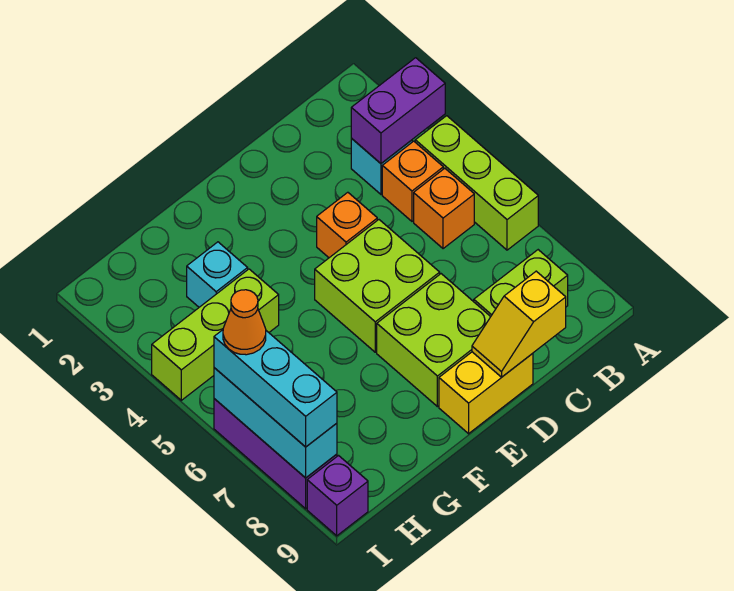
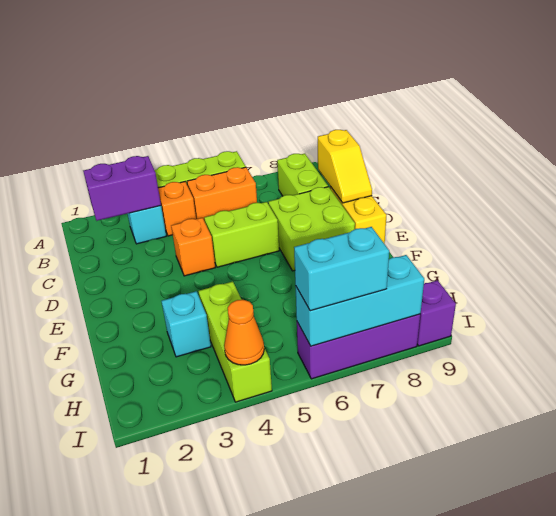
purple brick A3:B3 level 2 -> purple brick B2:B3 level 2
orange brick B5 level 1 -> orange brick B5:B6 level 1
lime brick D5:E6 level 1 -> lime brick D5:D6 level 1
cyan brick I6:I8 level 3 -> cyan brick I6:I7 level 3
orange cone I6 level 4 -> orange cone I4 level 2

